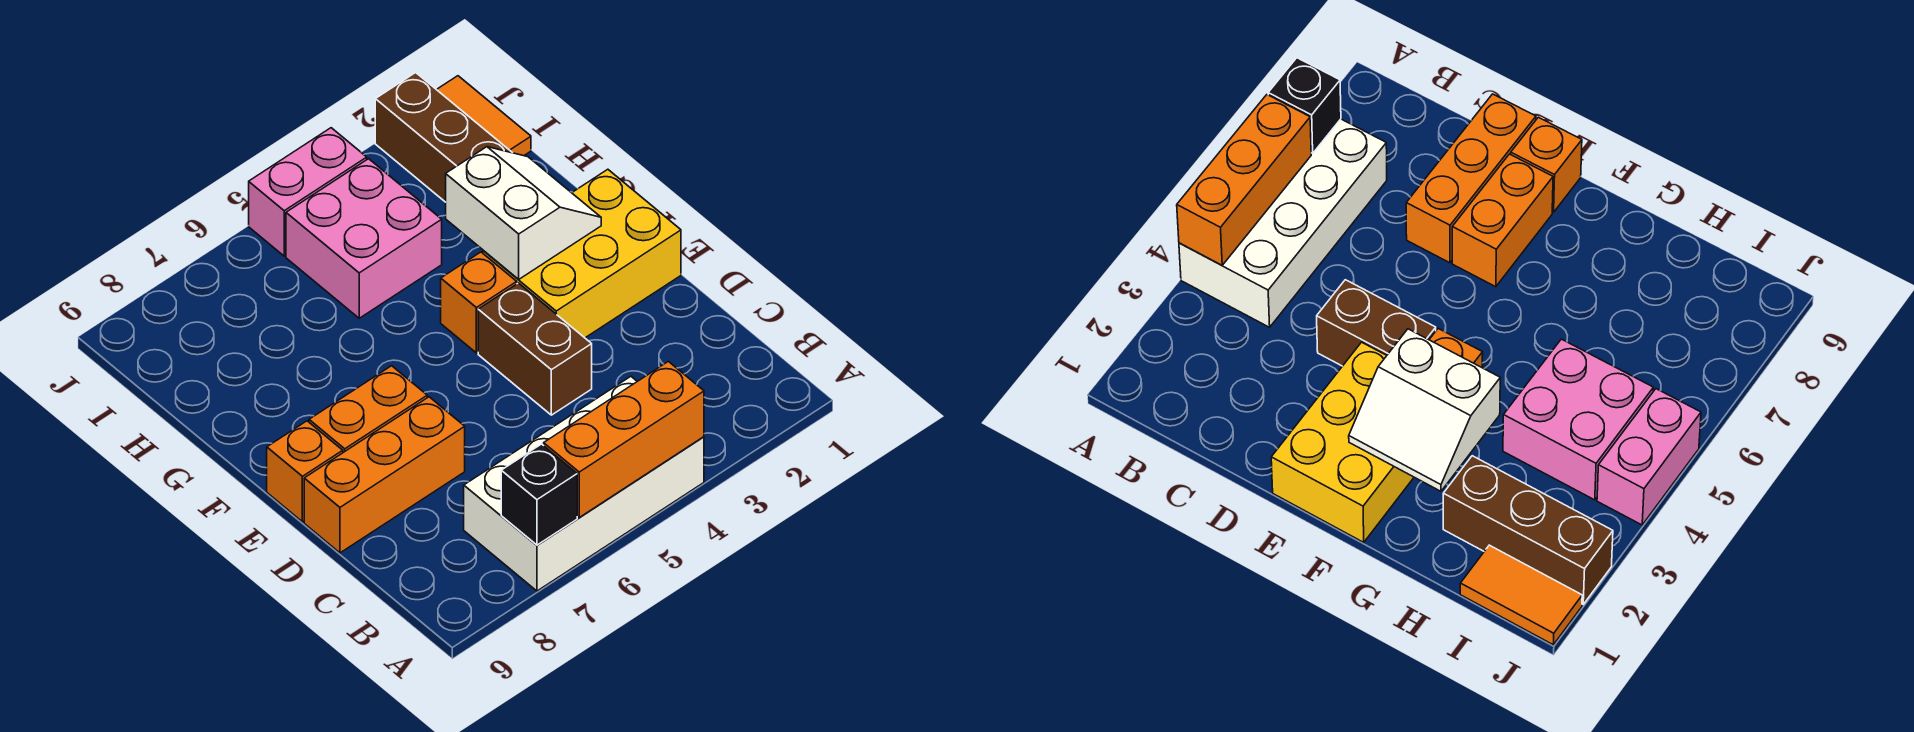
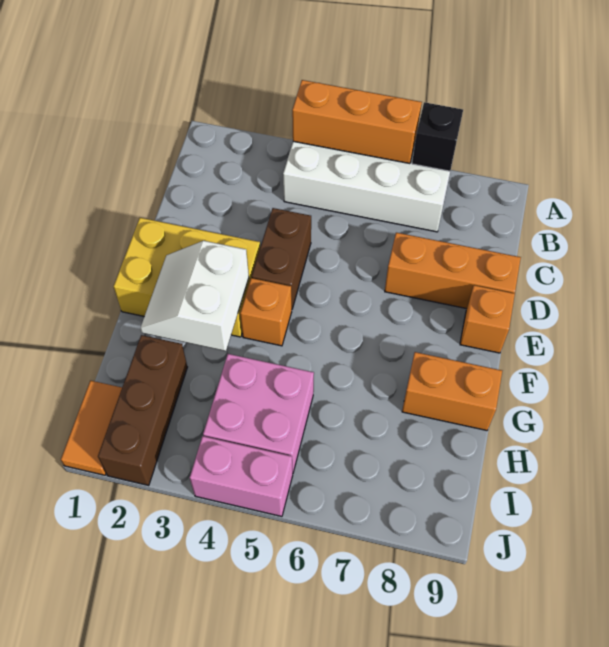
orange brick E7:E8 level 1 -> orange brick G8:G9 level 1

